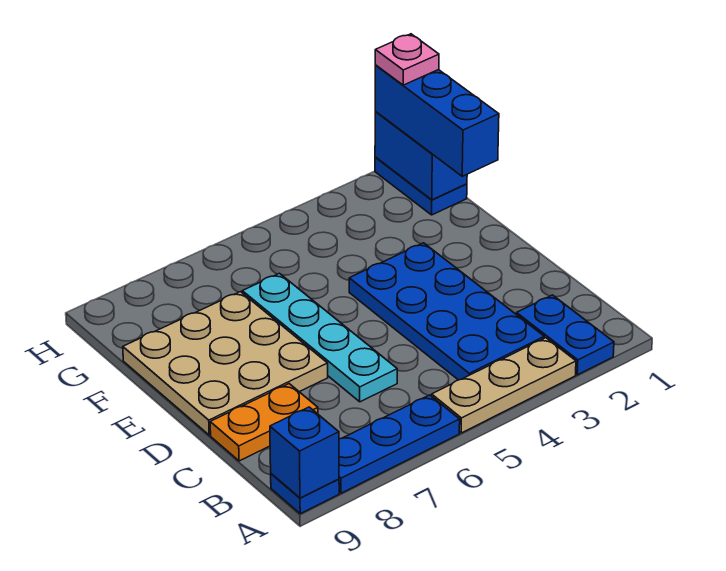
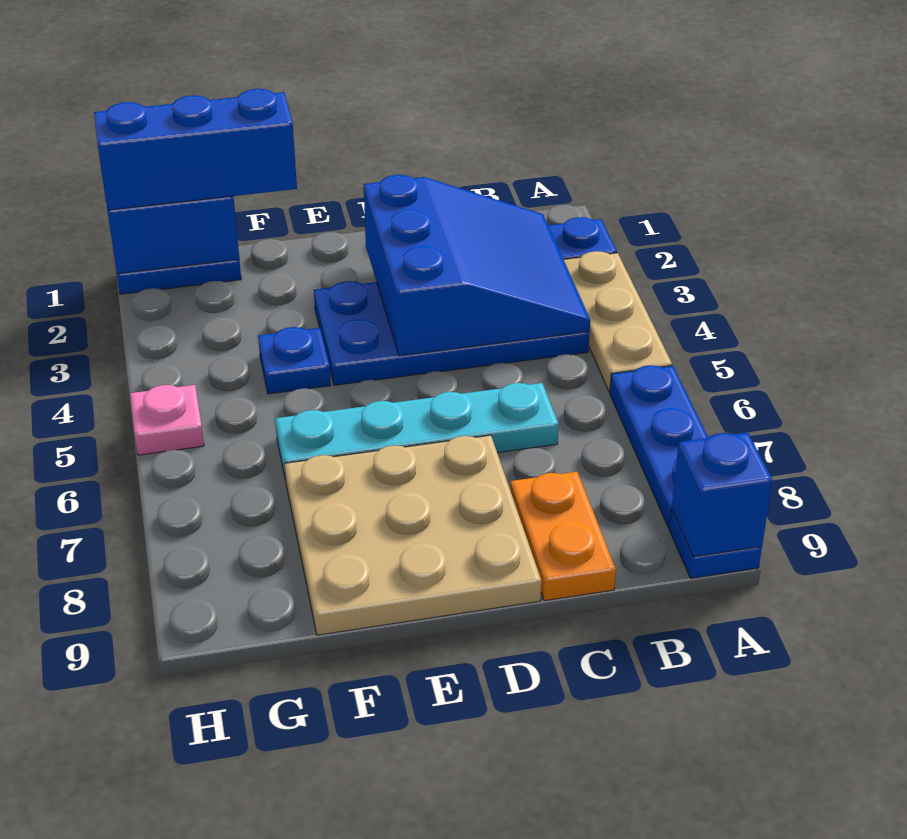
none -> blue slope B2:D4 level 2 top D
none -> blue plate F4 level 1
pink plate H1 level 4 -> pink plate H5 level 1

